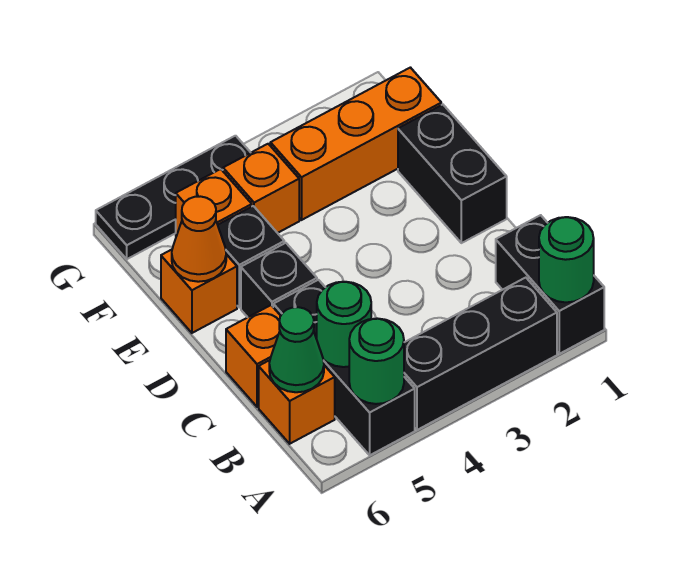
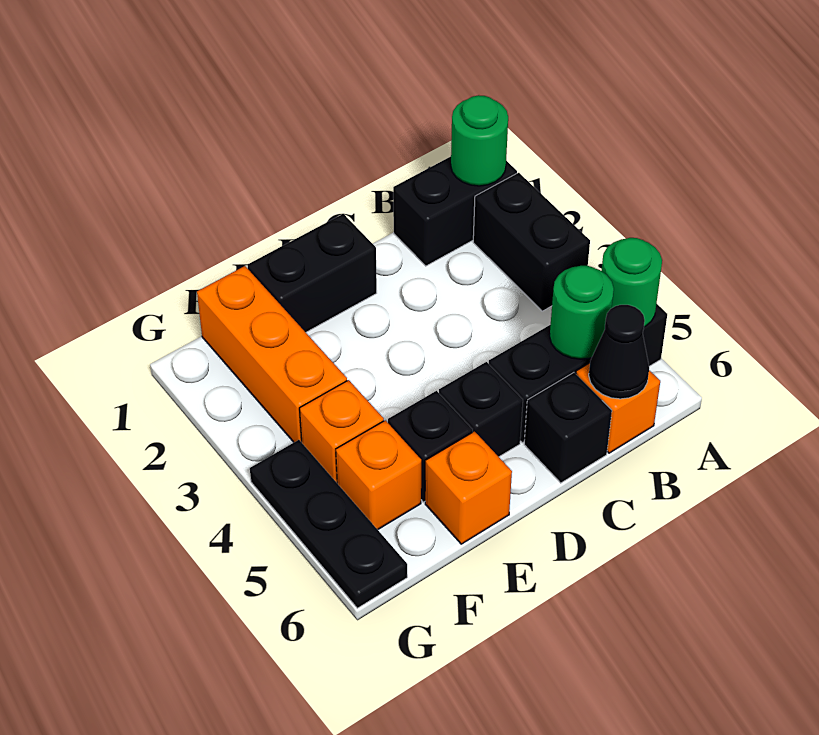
black brick A2:A4 level 1 -> black brick A2:A3 level 1
green cone B6 level 2 -> black cone B6 level 2
orange brick C6 level 1 -> black brick C6 level 1
orange cone E6 level 2 -> none

